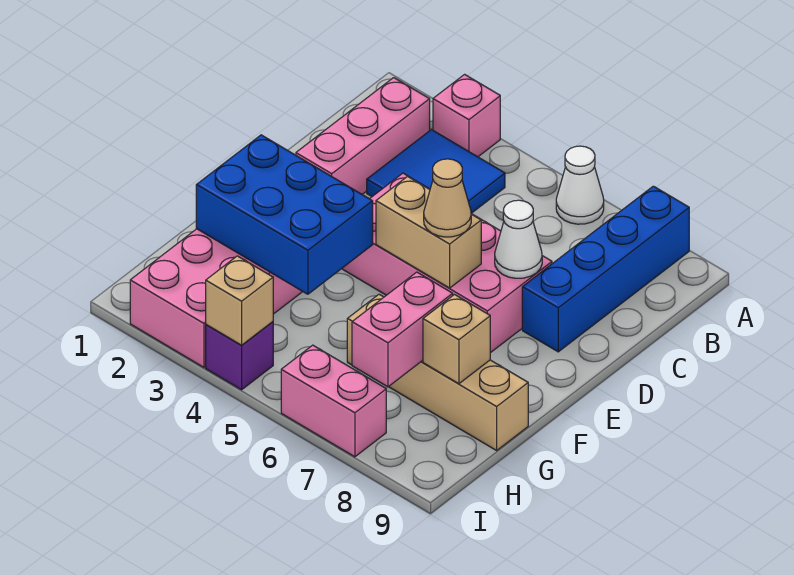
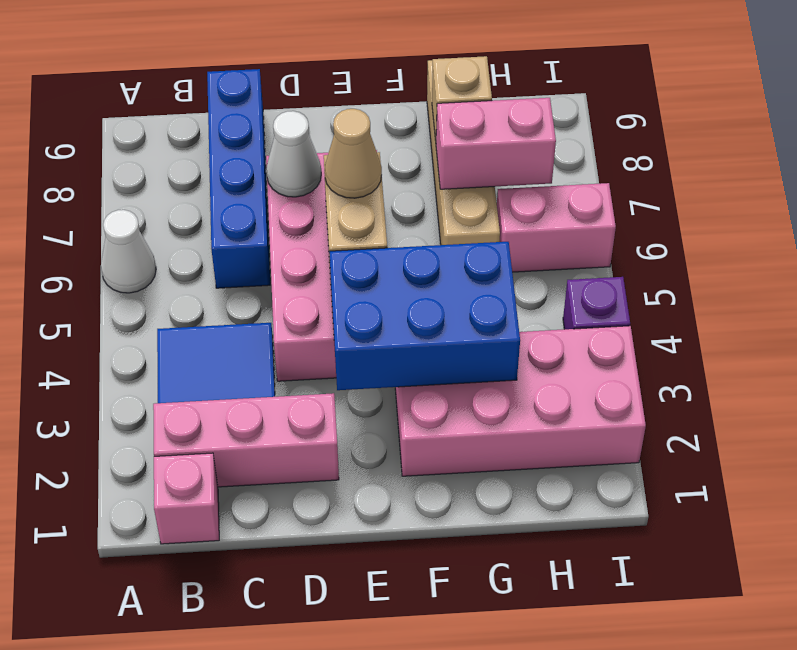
pink brick A3 level 1 -> pink brick B1 level 1
blue brick A8:D8 level 1 -> blue brick C6:C9 level 1
blue brick F2:G4 level 2 -> blue brick E3:G4 level 2
tan brick I4 level 2 -> none
pink brick I6:I7 level 1 -> pink brick H6:I6 level 1

